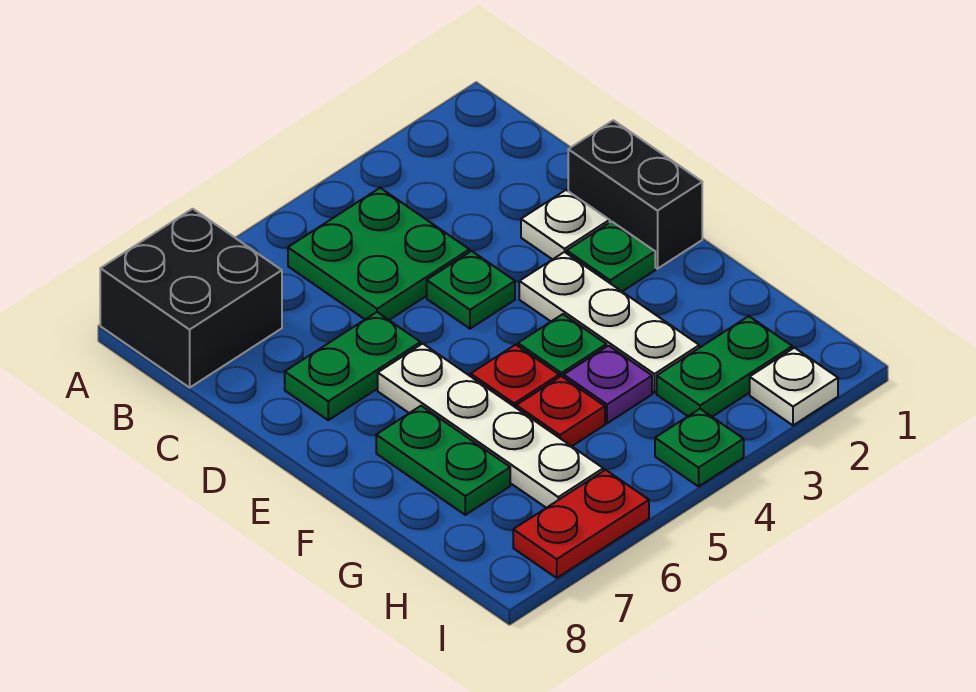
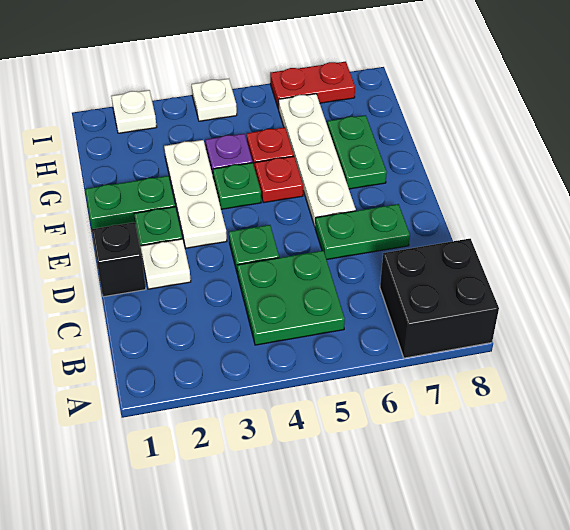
black brick D1:E1 level 1 -> black brick D1 level 1
green plate H2:H3 level 1 -> green plate F1:F2 level 1
green plate I4 level 1 -> white plate I4 level 1

